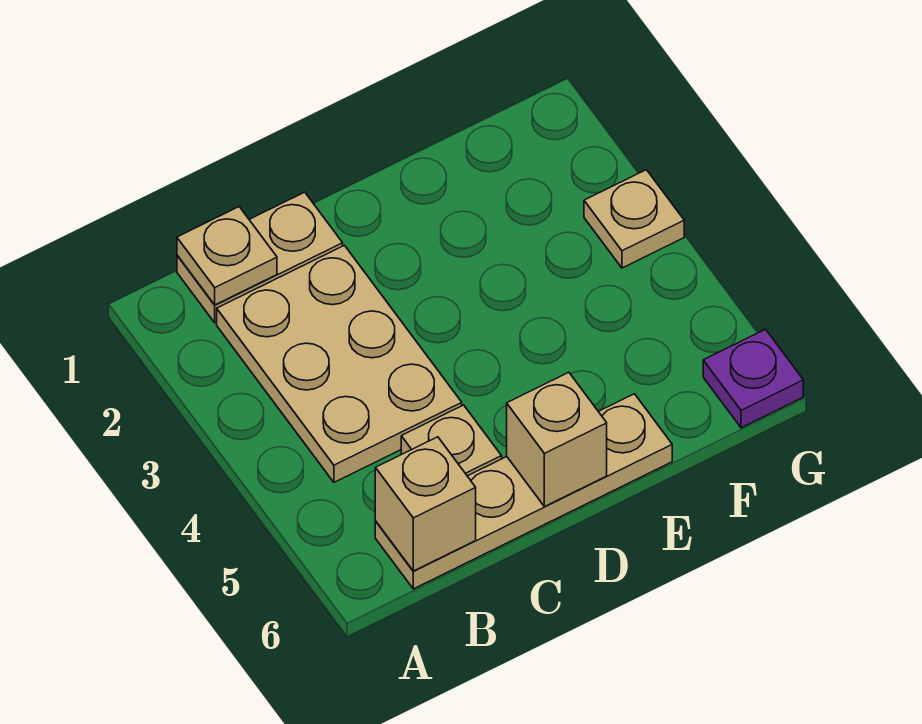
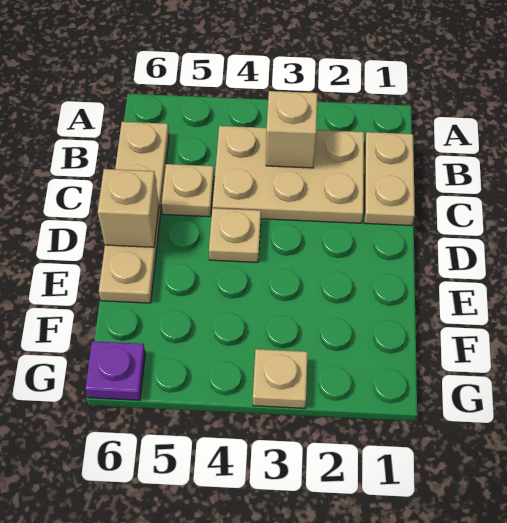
tan plate B1 level 2 -> tan plate D4 level 1
tan brick B6 level 2 -> tan brick B3 level 2

